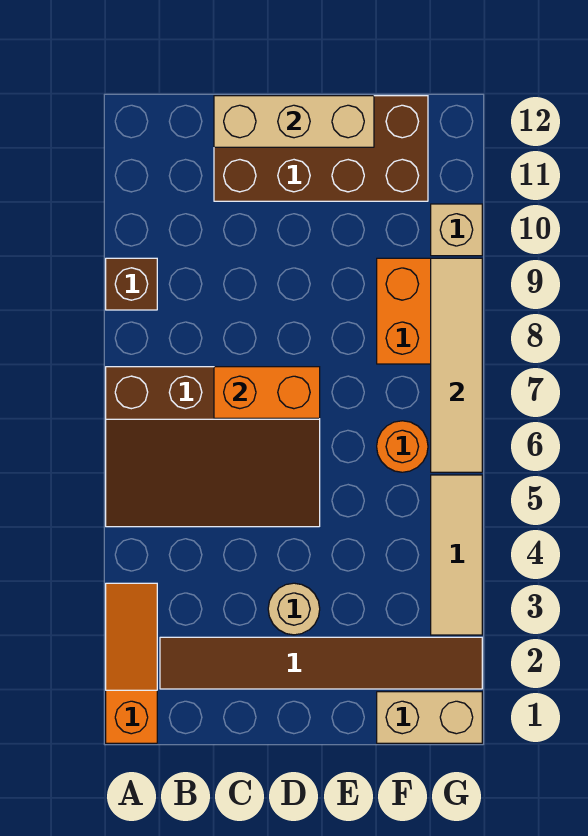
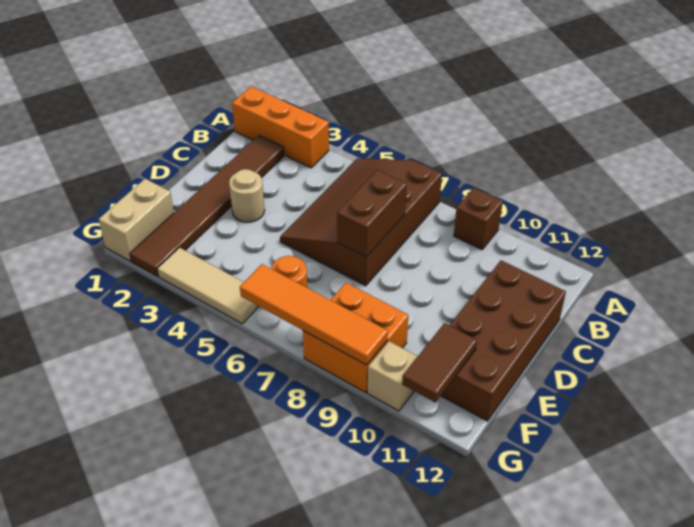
orange slope A1:A3 level 1 top 1 -> orange brick A1:A3 level 1
orange brick C7:D7 level 2 -> brown brick C7:D7 level 2
tan brick C12:E12 level 2 -> none
none -> brown tile F11:G11 level 2
tan tile G6:G9 level 2 -> orange tile G6:G9 level 2

